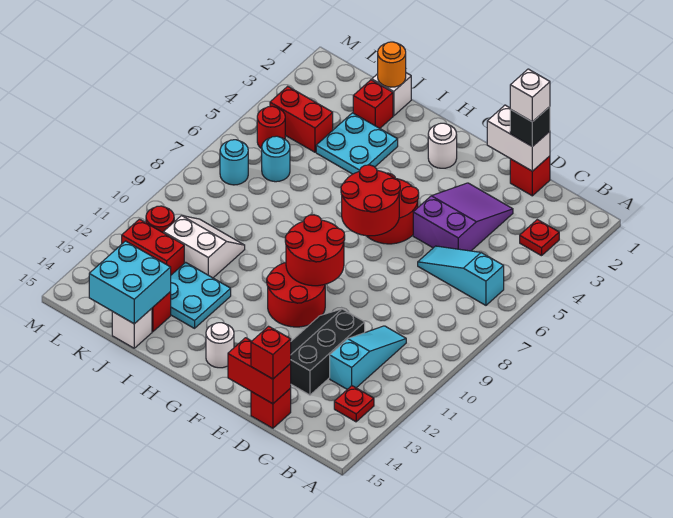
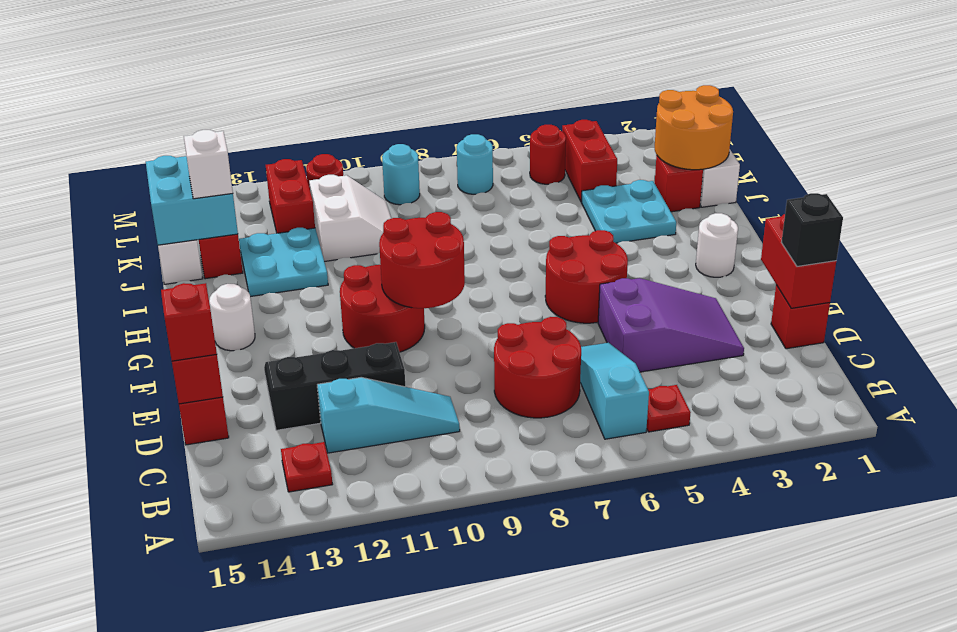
red plate B3 level 1 -> red plate B5 level 1
white brick D1:E1 level 2 -> red brick D1:E1 level 2
white brick D1 level 4 -> white brick J14 level 3
red round brick F6:G7 level 2 -> red round brick C7:D8 level 1
orange round brick J1 level 2 -> orange round brick J1:K2 level 2
cyan round brick K6 level 1 -> cyan round brick L9 level 1

